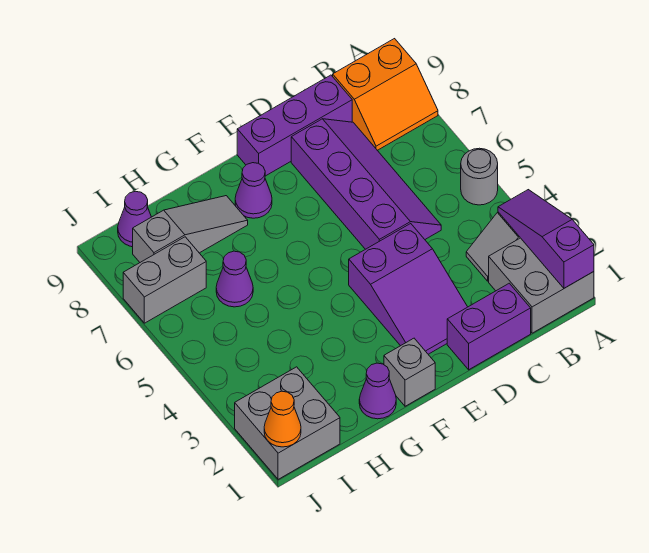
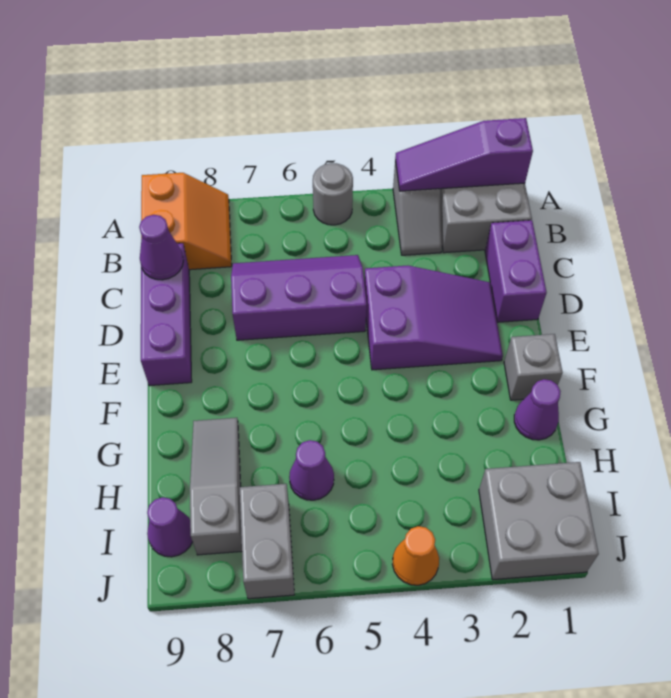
purple slope C5:D8 level 1 top D -> purple slope C5:D7 level 1 top D
purple cone F8 level 1 -> purple cone C9 level 2
orange cone J1 level 2 -> orange cone J4 level 1

